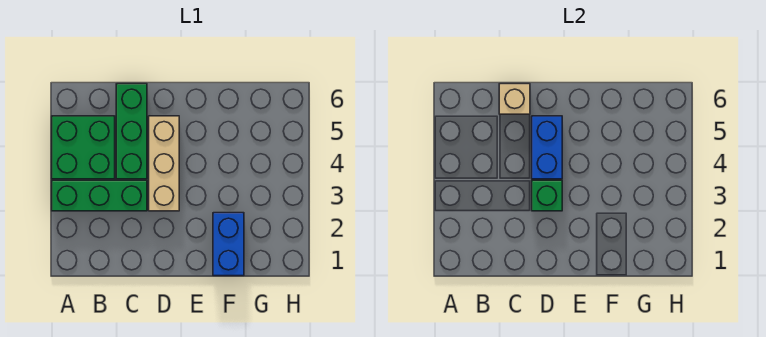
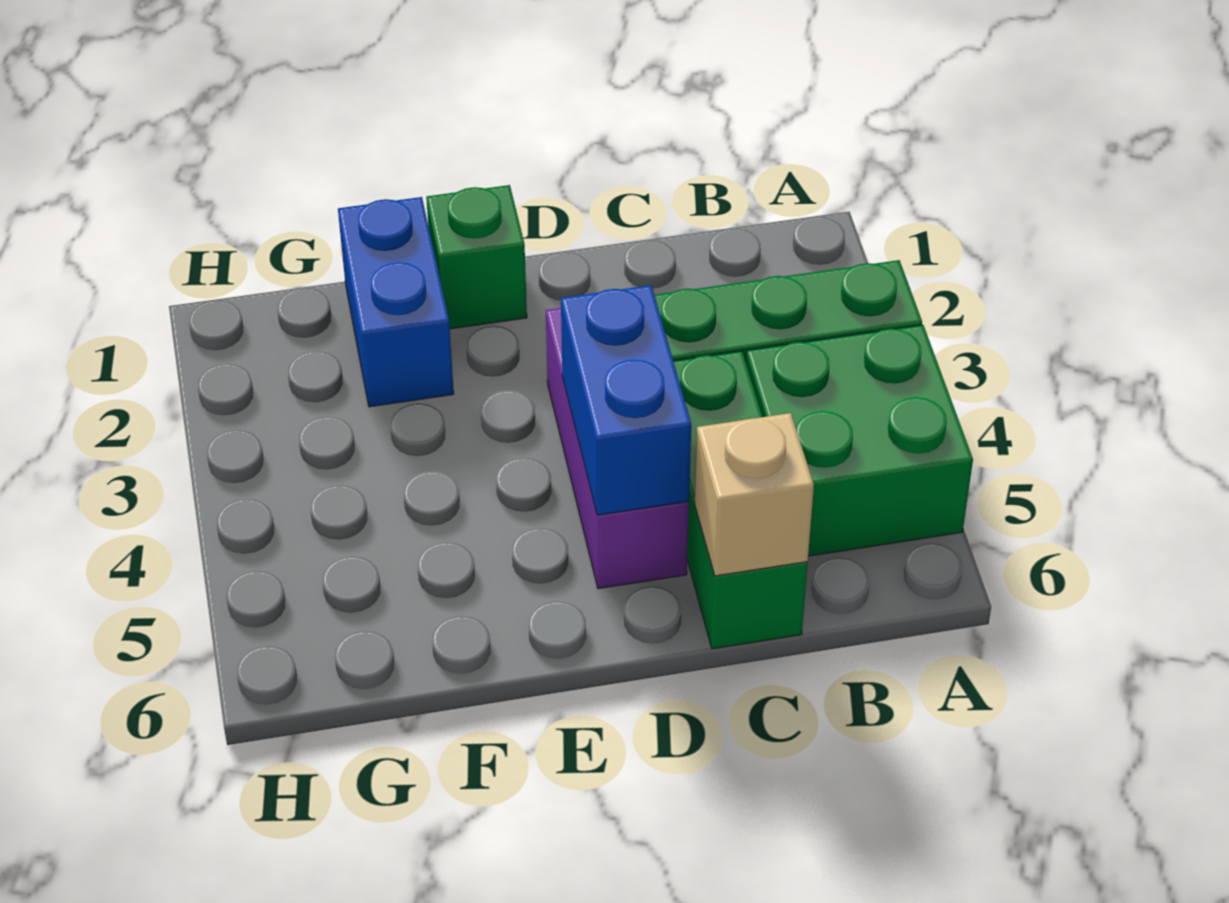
tan brick D3:D5 level 1 -> purple brick D3:D5 level 1
green brick D3 level 2 -> green brick E1 level 1

